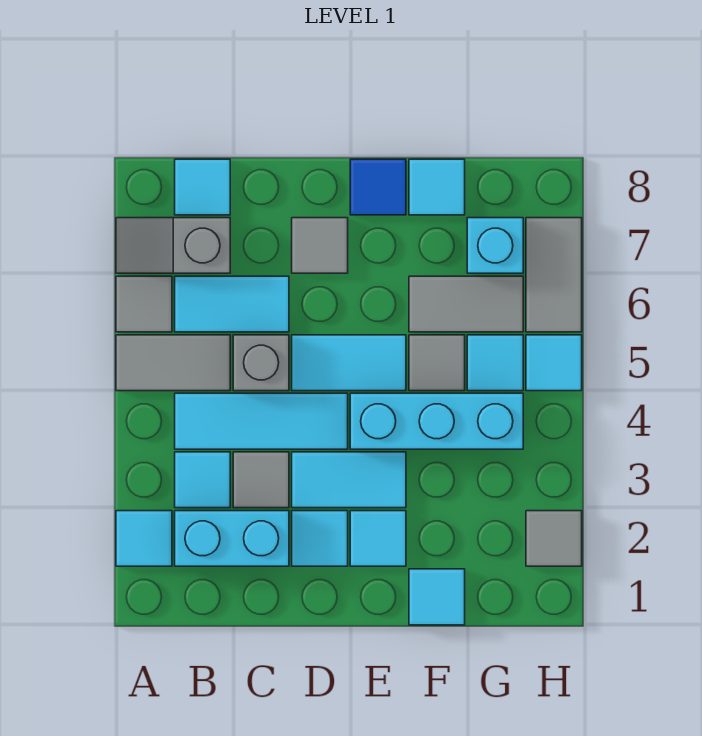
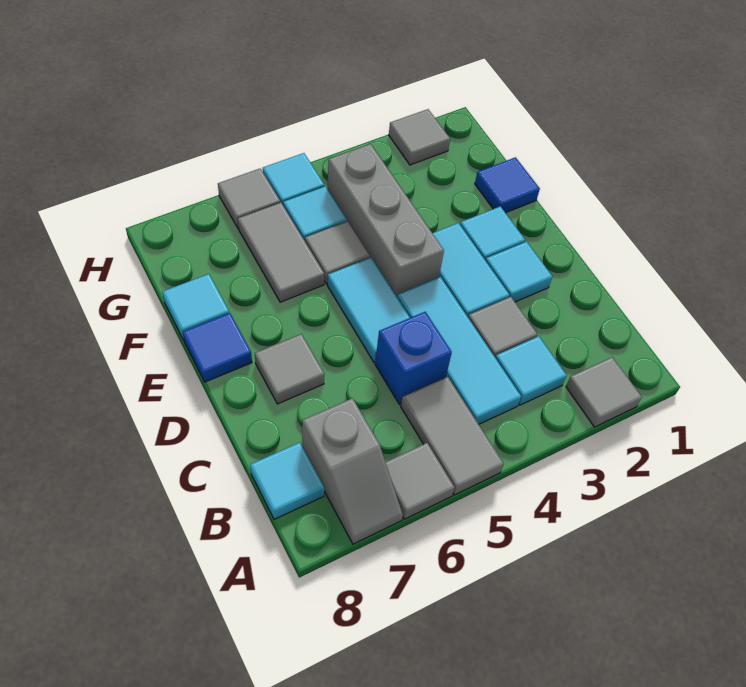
cyan tile A2 level 1 -> grey tile A2 level 1
cyan brick B2:C2 level 1 -> none
cyan tile B6:C6 level 1 -> none
grey brick C5 level 1 -> blue brick C5 level 1
cyan brick E4:G4 level 1 -> grey brick E4:G4 level 1
cyan tile F1 level 1 -> blue tile F1 level 1
cyan brick G7 level 1 -> none
grey tile H6:H7 level 1 -> grey tile H6 level 1

